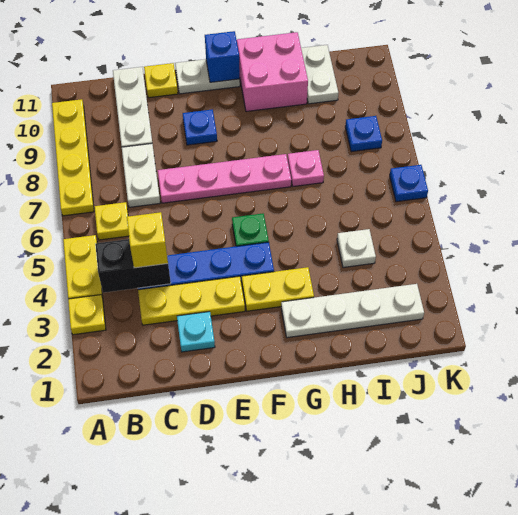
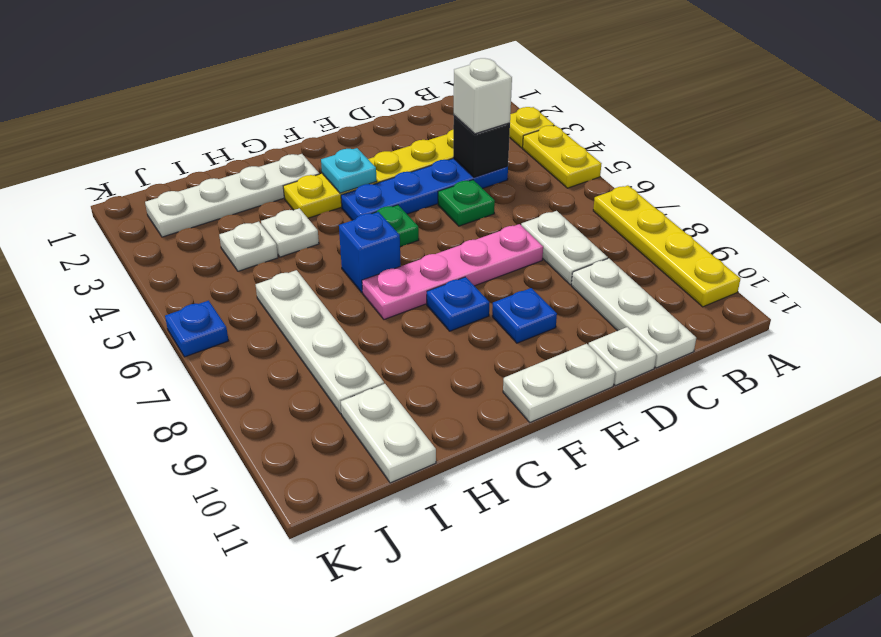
black brick B4:C4 level 2 -> black brick C4 level 2
yellow plate B6 level 1 -> none
yellow brick C4 level 3 -> white brick C4 level 3
cyan plate D2 level 1 -> cyan plate F3 level 2
none -> green plate D5 level 1
yellow plate D11 level 1 -> white plate D11 level 1
blue brick F11 level 2 -> blue brick G6 level 1
pink brick G10:H11 level 1 -> none
none -> white plate H4 level 1
pink plate H7 level 1 -> none
none -> white plate I6:I9 level 1
blue plate J8 level 1 -> blue plate F8 level 1

